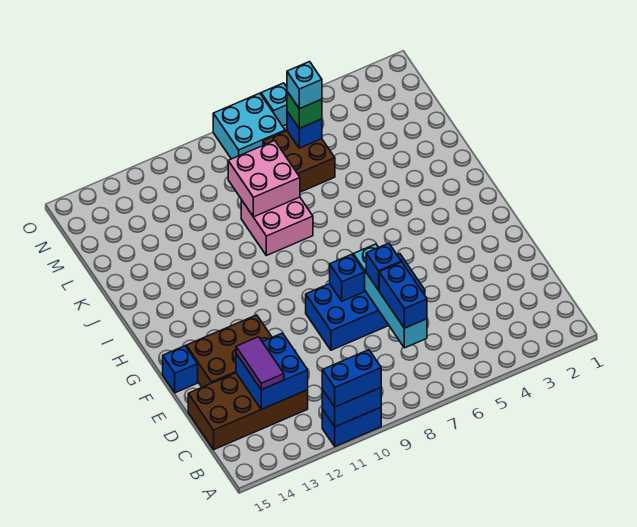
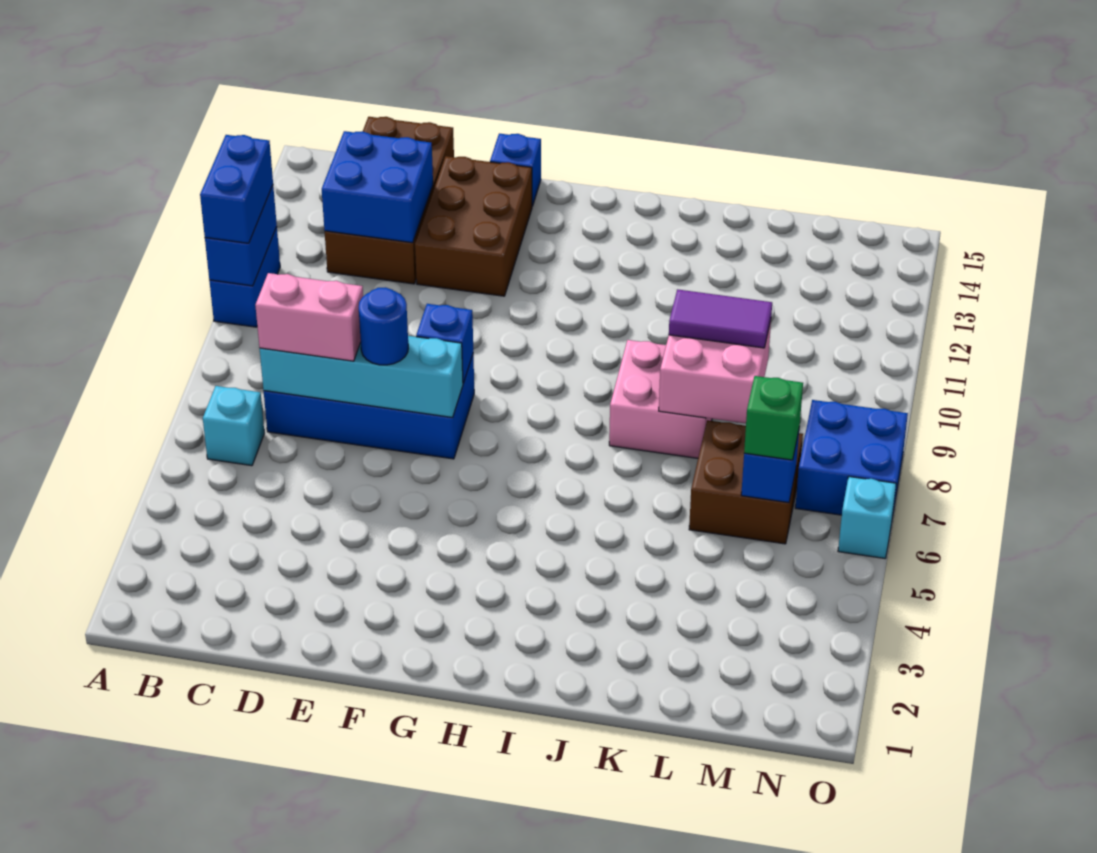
blue brick C7:D7 level 3 -> pink brick C7:D7 level 3
purple tile C13:D13 level 3 -> purple tile K9:L9 level 3
blue brick E6:F9 level 1 -> blue brick C7:F8 level 1
blue brick E7 level 3 -> blue round brick E7 level 3
cyan brick M6 level 4 -> cyan brick B6 level 1
cyan brick N7:O8 level 1 -> blue brick N7:O8 level 1

